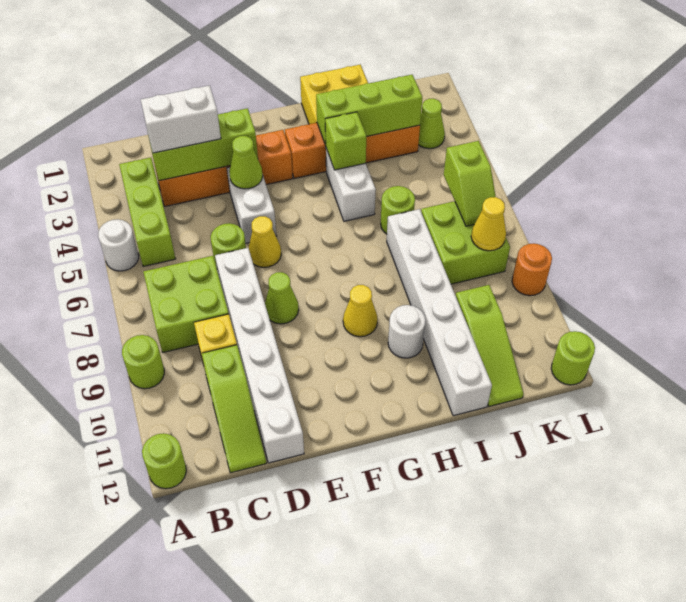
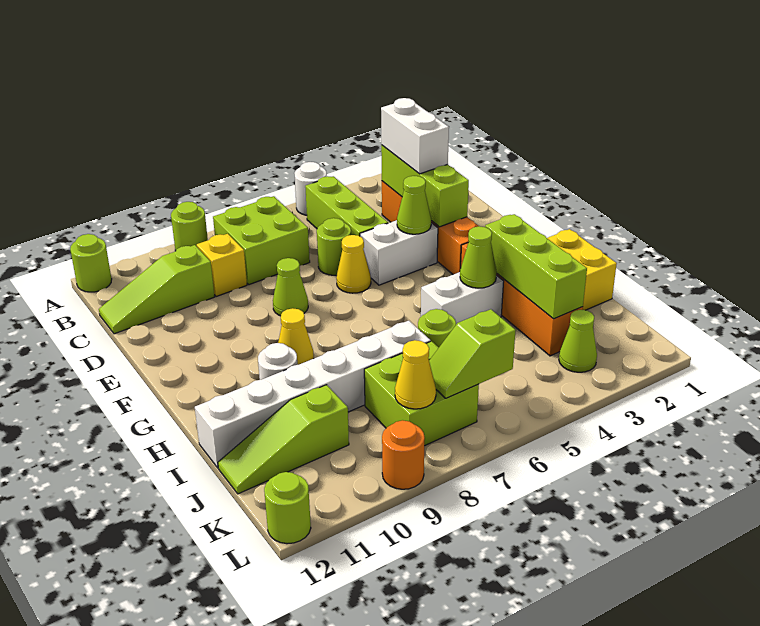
lime brick B3:B5 level 1 -> lime brick B5:D5 level 1
white brick D7:D12 level 1 -> none
lime brick H4 level 2 -> lime cone H4 level 2

